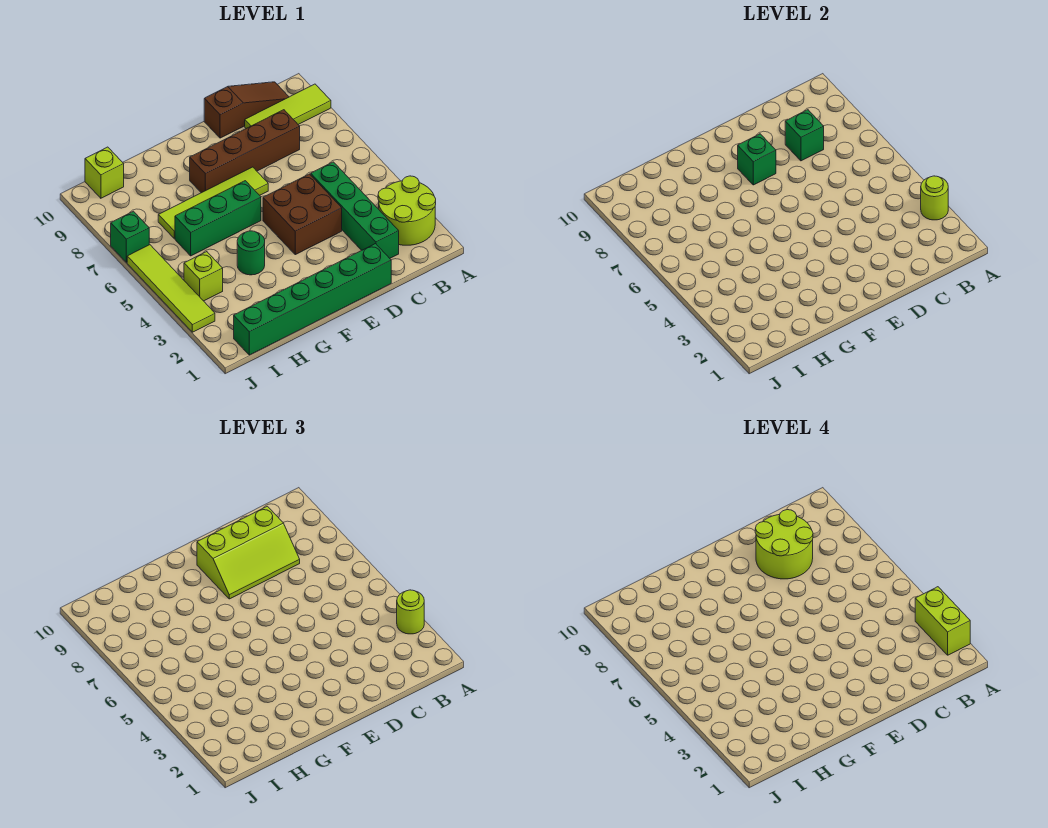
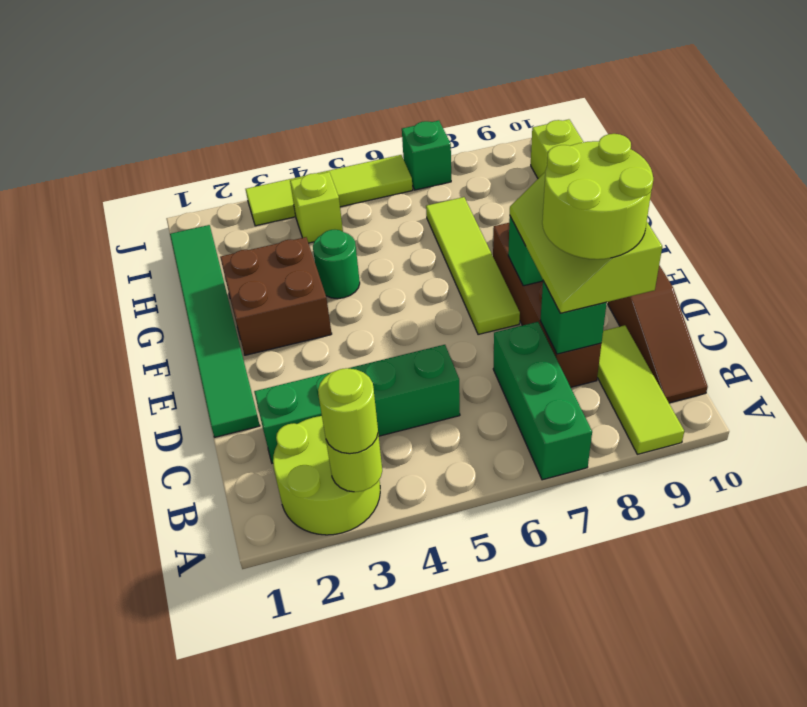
lime brick A2:A3 level 4 -> none
green brick D1:I1 level 1 -> green tile D1:I1 level 1
brown brick D4:E5 level 1 -> brown brick F2:G3 level 1
green brick F6:H6 level 1 -> green brick A7:C7 level 1

